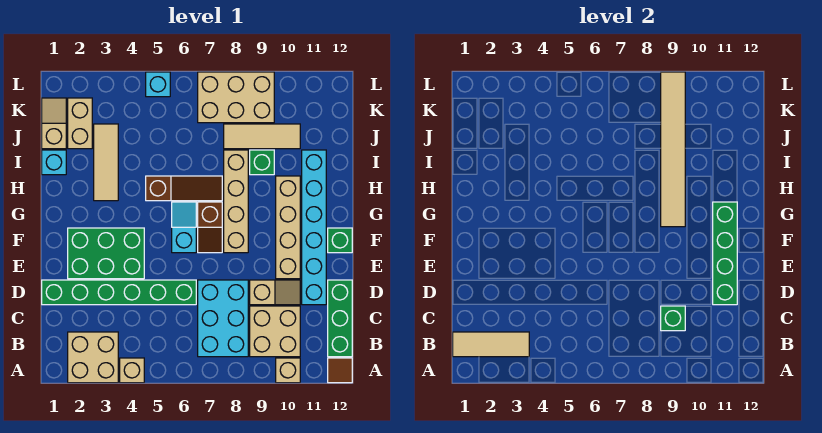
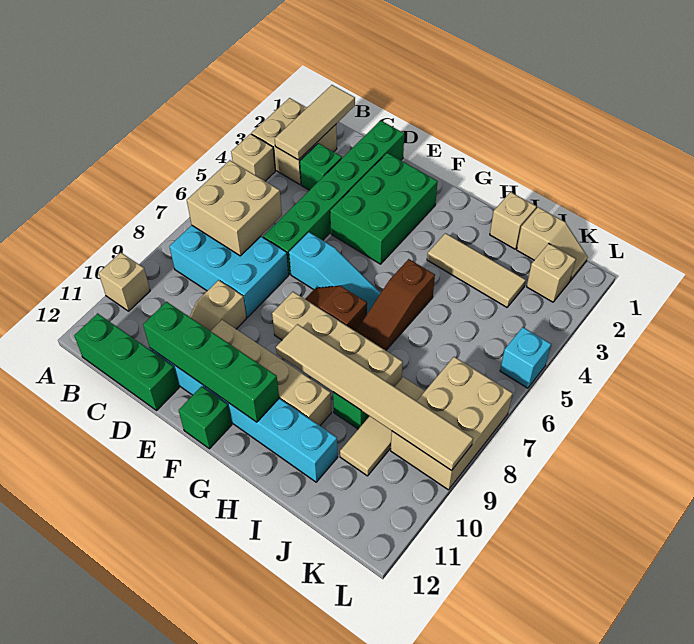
brown tile A12 level 1 -> none
tan brick B9:C10 level 1 -> tan brick B6:C7 level 2
green brick C9 level 2 -> green brick C3 level 1
cyan slope F6:G6 level 1 top F -> cyan slope E6:G6 level 1 top E
cyan brick I1 level 1 -> tan brick I1 level 1
tan brick J2:K2 level 1 -> tan brick K2 level 1

